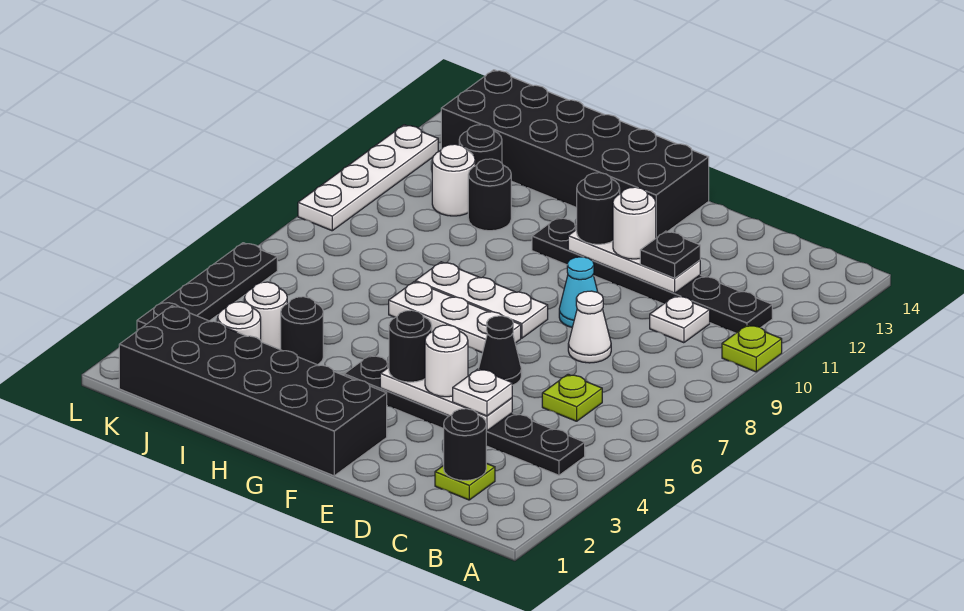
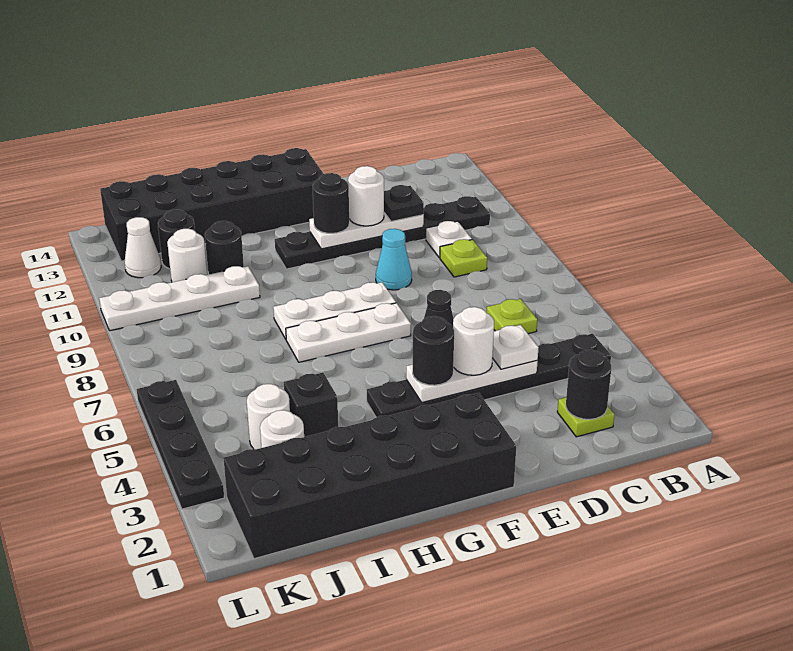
lime plate A10 level 1 -> lime plate C9 level 1
white cone D8 level 1 -> white cone K12 level 1
black round brick I4 level 1 -> black brick I4 level 1
white plate L9:L12 level 1 -> white plate I10:L10 level 1

